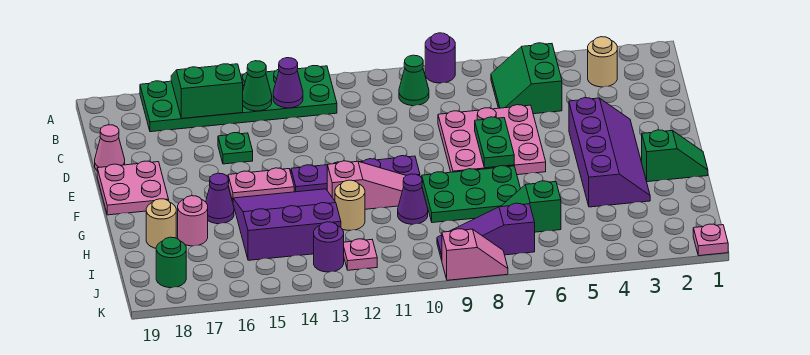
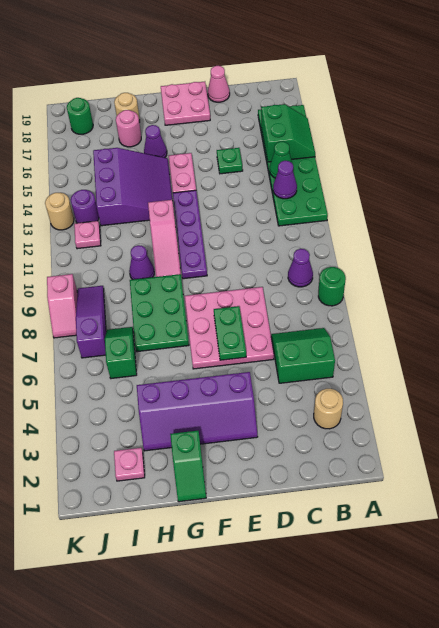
purple round brick A8 level 1 -> green round brick A8 level 1
green cone B9 level 1 -> purple cone B9 level 1
green plate E7:F7 level 2 -> green plate E6:E7 level 2
tan round brick H12 level 1 -> tan round brick K13 level 1
pink plate K1 level 1 -> pink plate I2 level 1

